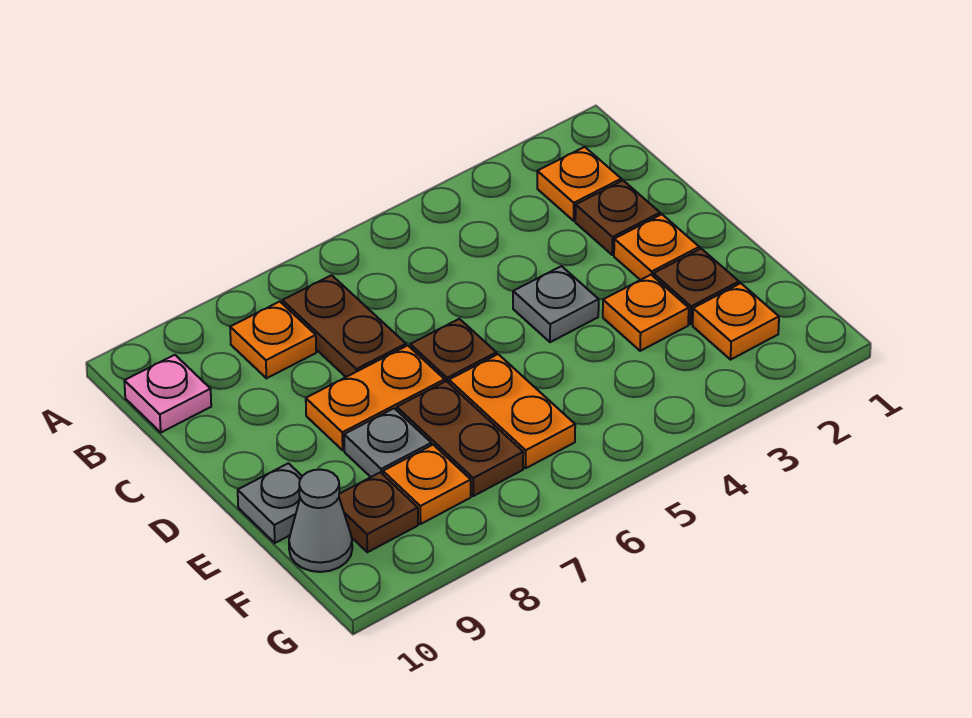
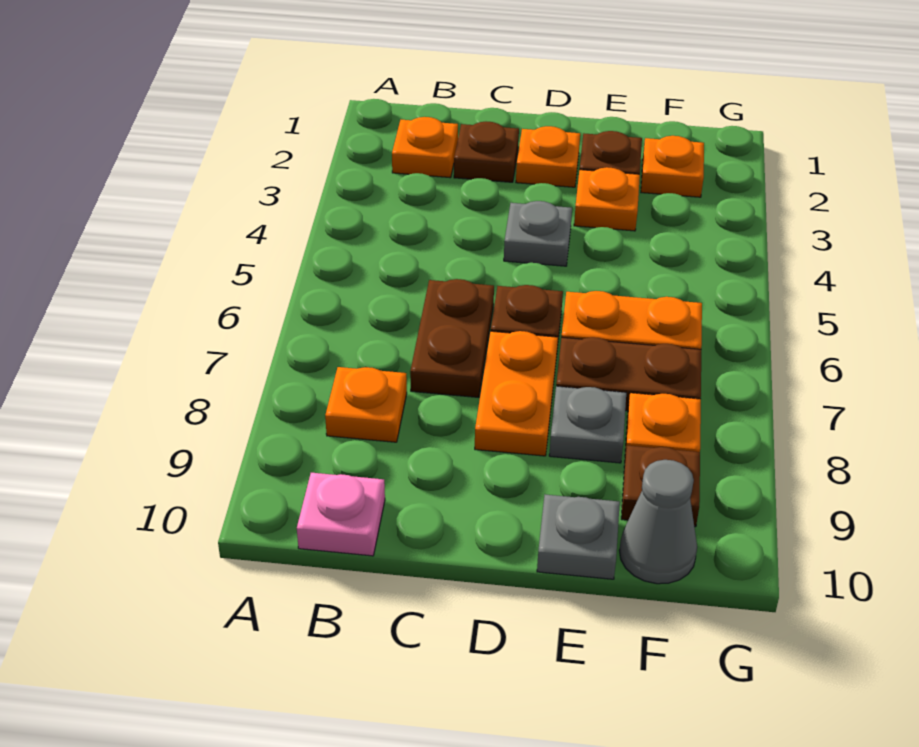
brown plate B7:C7 level 1 -> brown plate C6:C7 level 1

